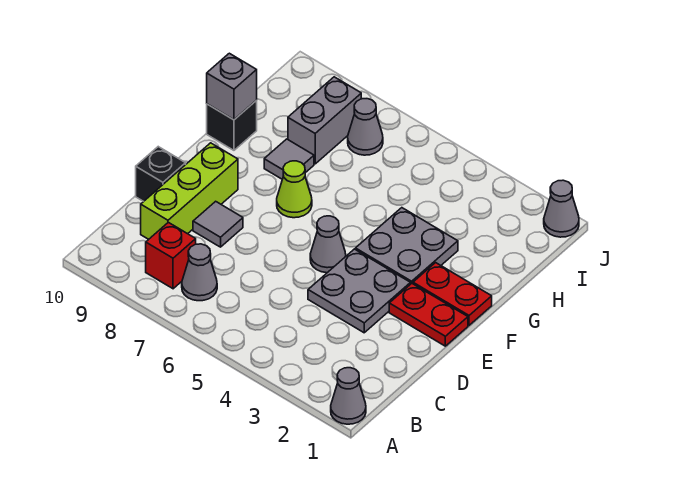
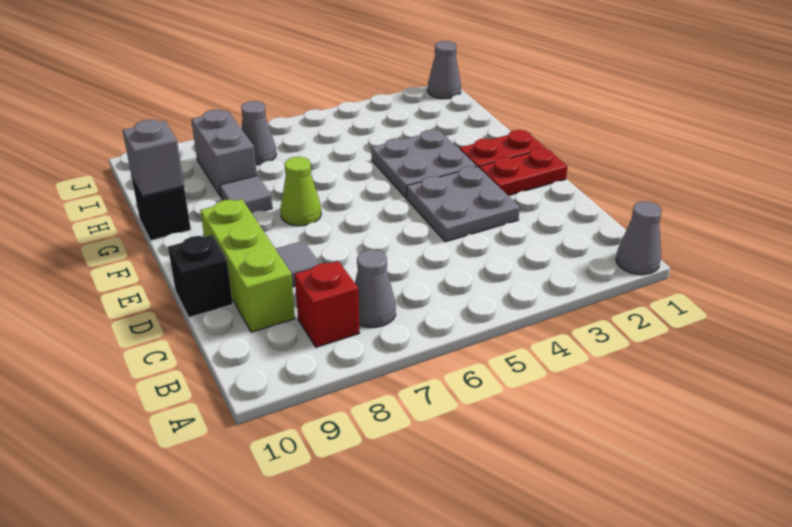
grey cone E5 level 1 -> none

